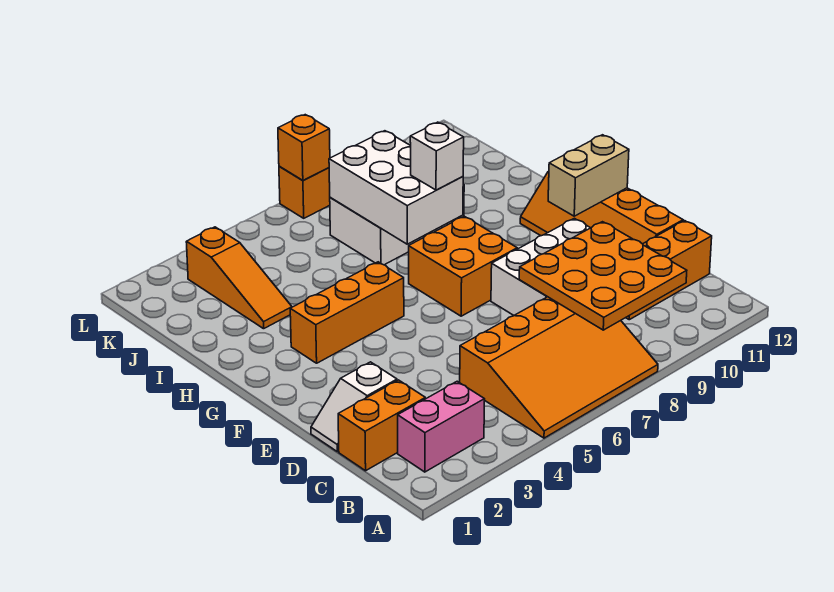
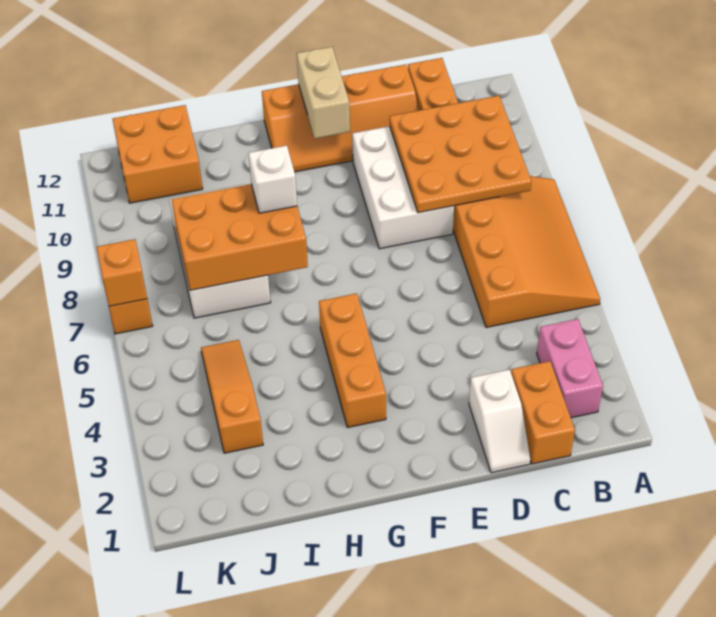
orange brick F7:G8 level 1 -> orange brick J11:K12 level 1
white brick H7:J8 level 2 -> orange brick H7:J8 level 2
orange slope I3:K3 level 1 top K -> orange slope J3:J5 level 1 top 3

